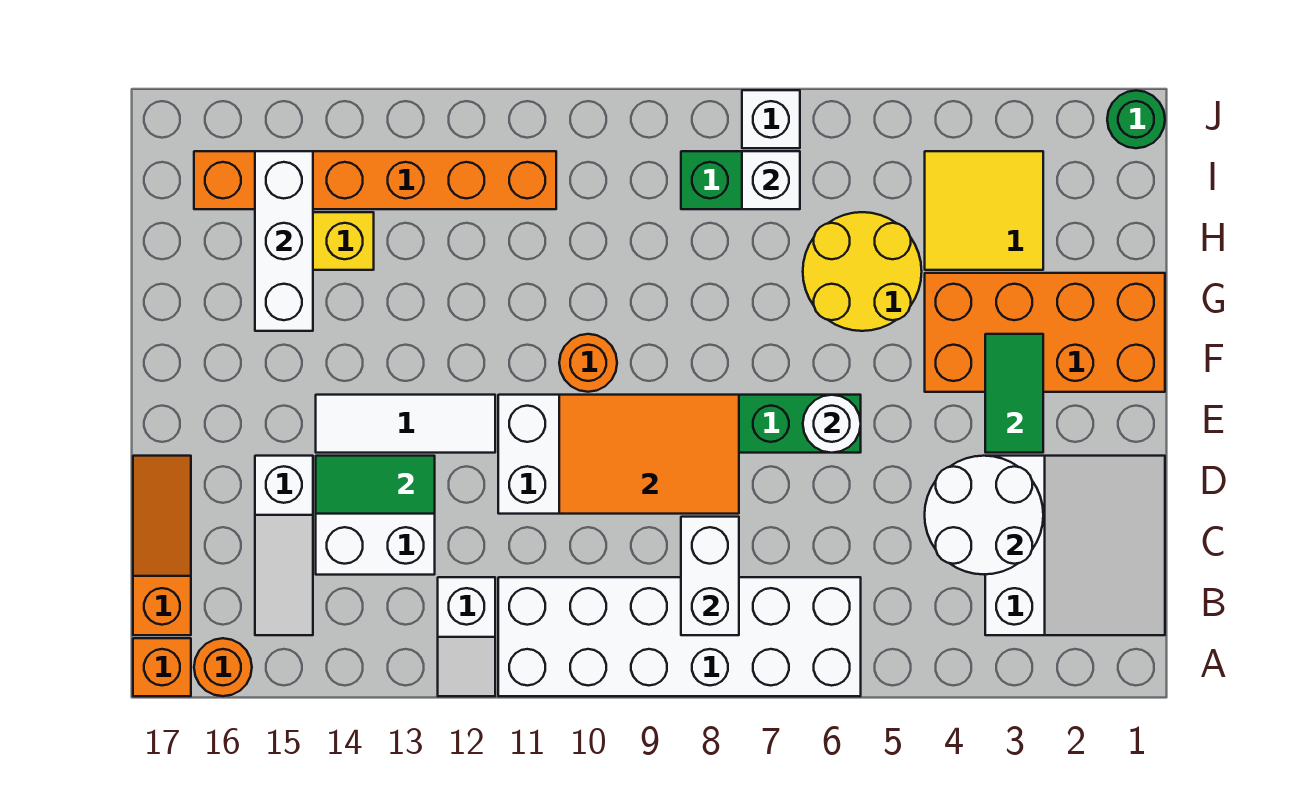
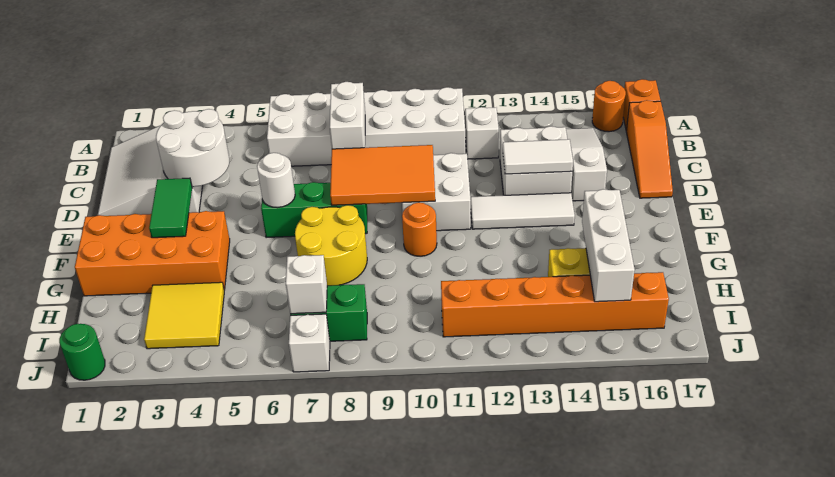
green tile D13:D14 level 2 -> white tile D13:D14 level 2
yellow round brick G5:H6 level 1 -> yellow round brick F7:G8 level 1

